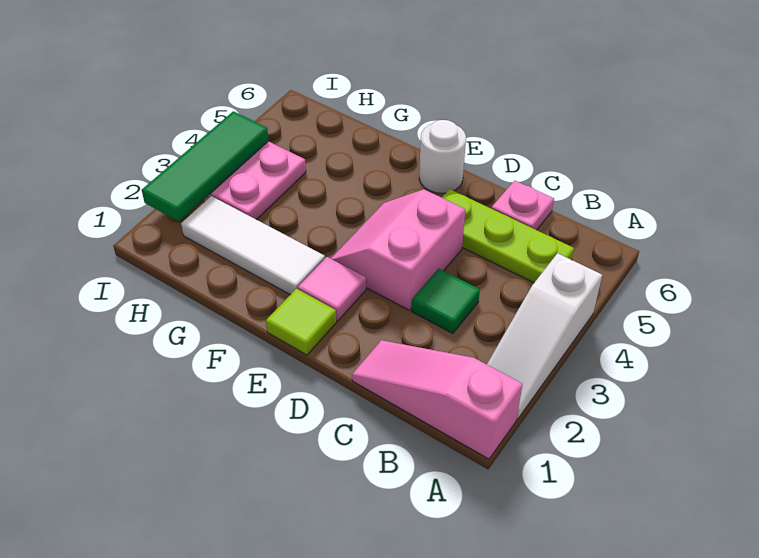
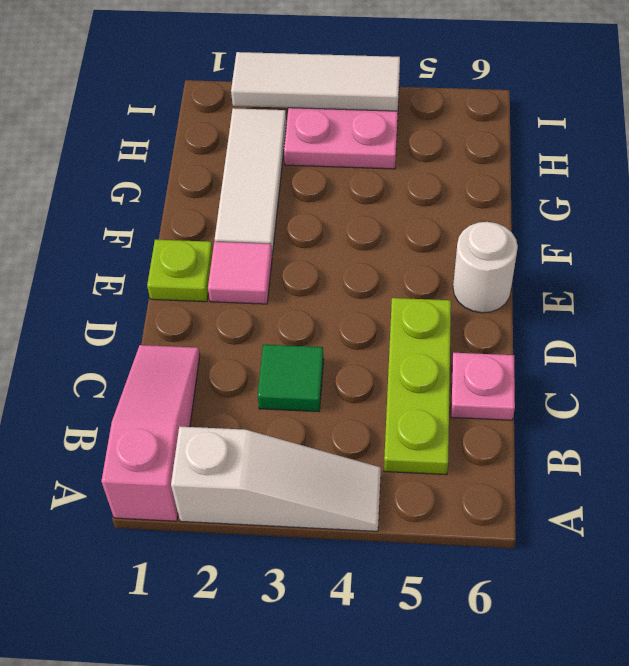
white slope A2:A4 level 1 top 4 -> white slope A2:A4 level 1 top 2
pink slope D3:E4 level 1 top D -> none
lime tile E1 level 1 -> lime plate E1 level 1
green tile I2:I4 level 2 -> white tile I2:I4 level 2

